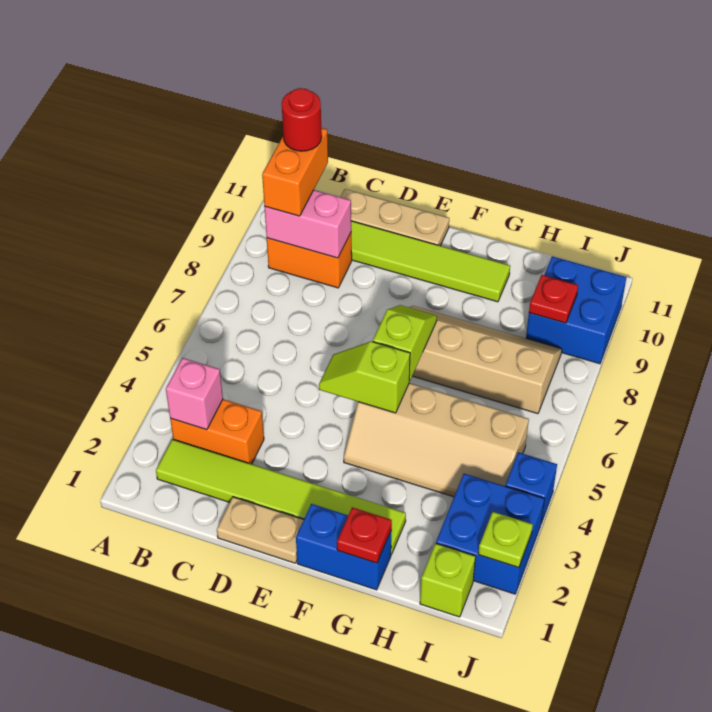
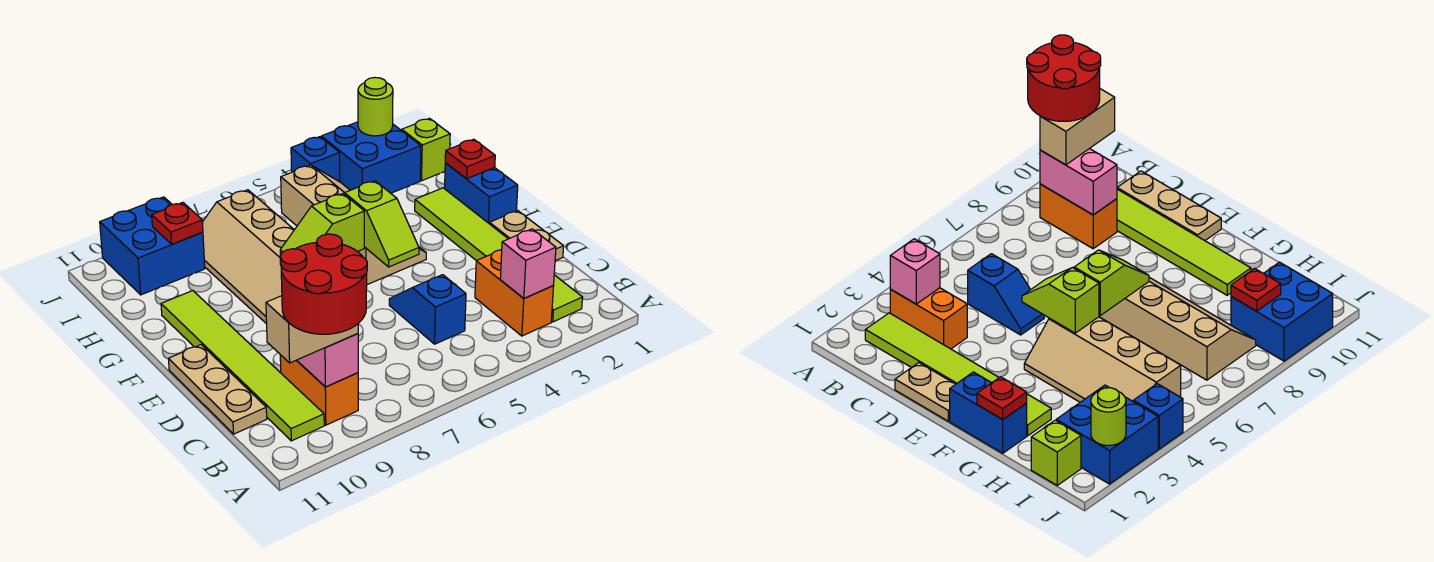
orange brick B9:B10 level 3 -> tan brick B9:B10 level 3
red round brick B10 level 4 -> red round brick A9:B10 level 4
none -> blue slope C5:D5 level 1 top C
lime plate J2 level 2 -> lime round brick J2 level 2

